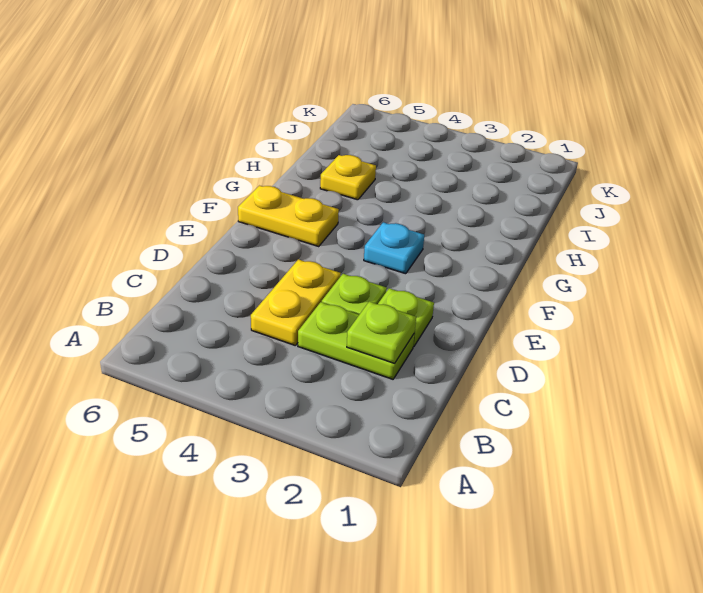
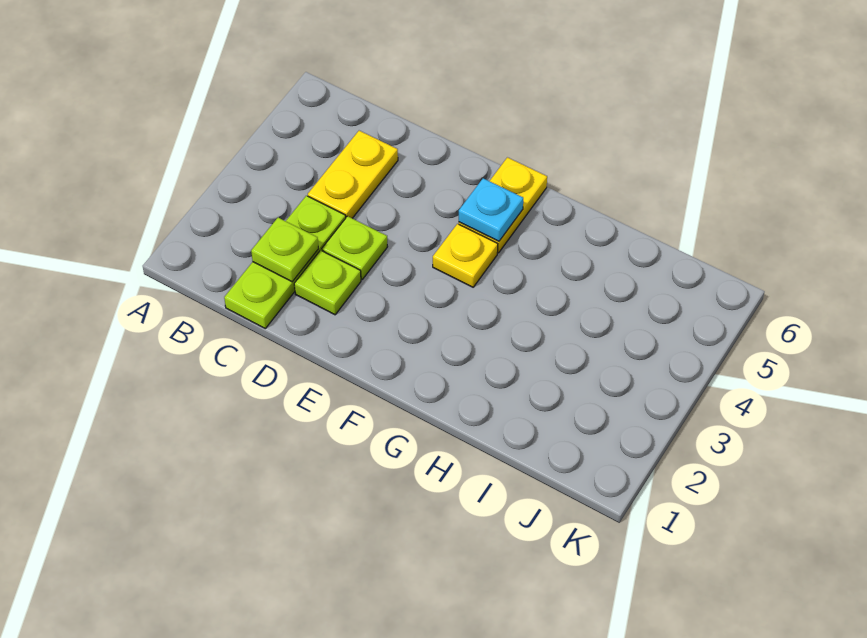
lime plate C2:C3 level 1 -> lime plate C1:C3 level 1
yellow plate C4:D4 level 1 -> yellow plate C4:C5 level 1
cyan plate F3 level 1 -> cyan plate F5 level 2
yellow plate H5 level 1 -> yellow plate F4 level 1

